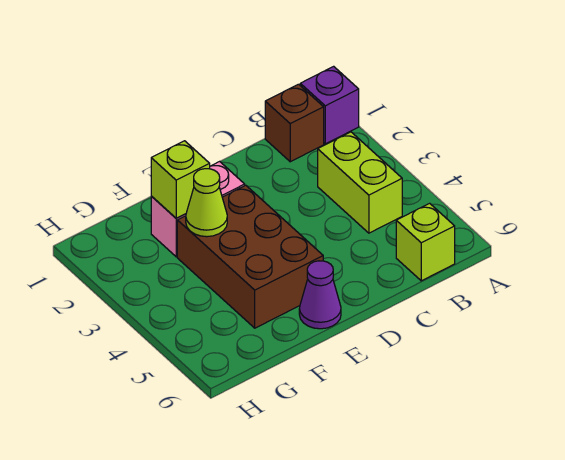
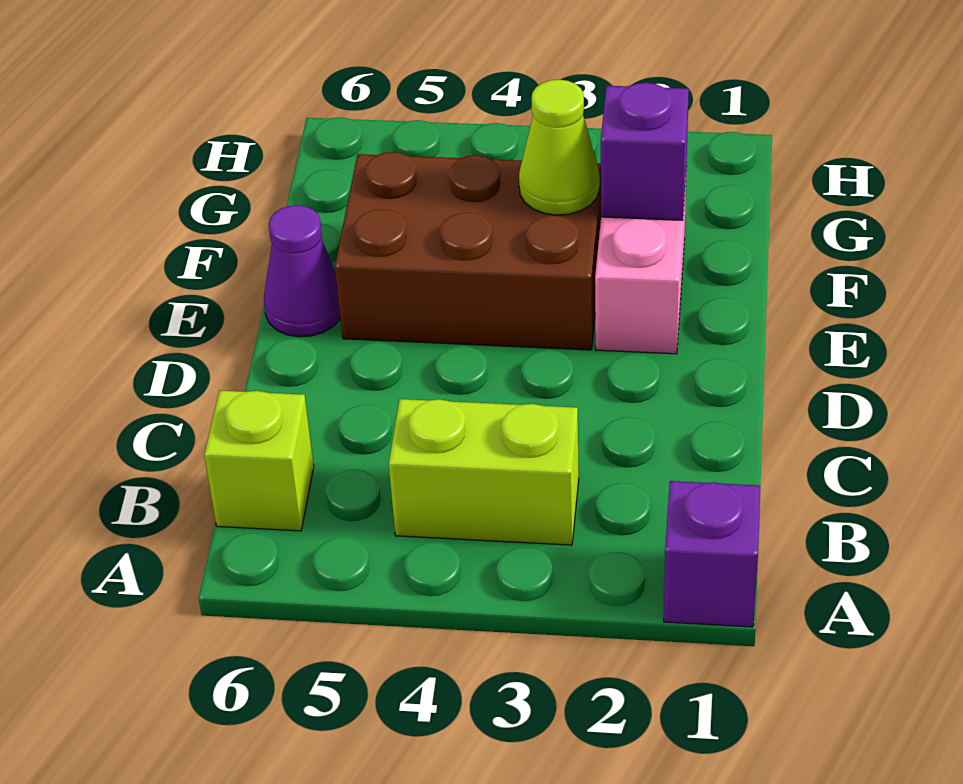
brown brick B1 level 1 -> none
lime brick F2 level 2 -> purple brick F2 level 2

